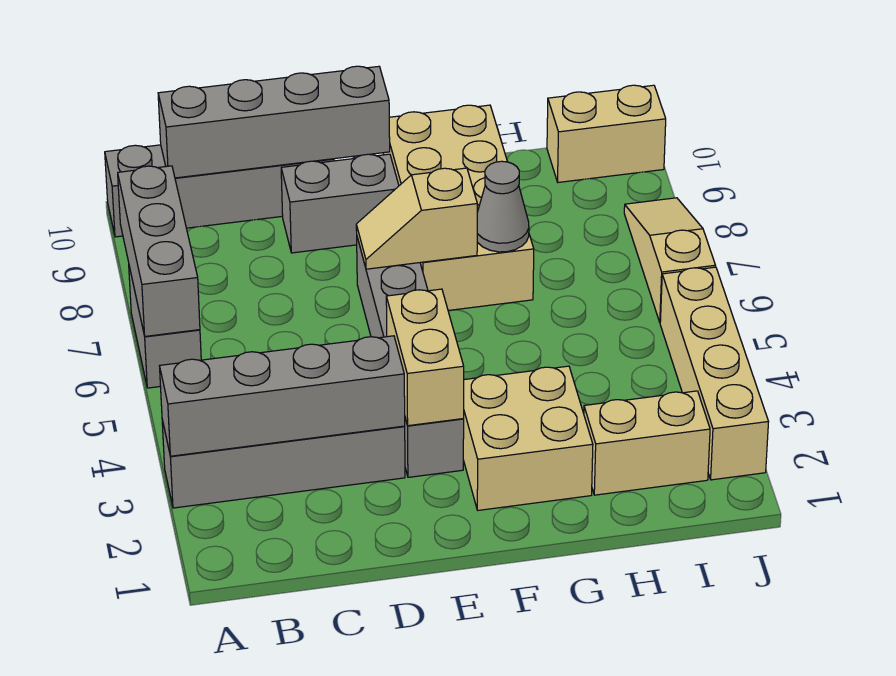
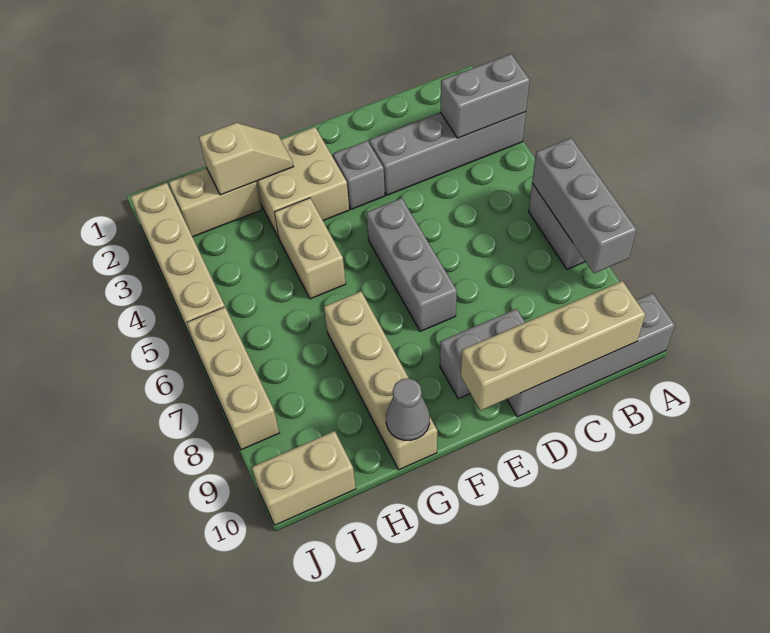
grey brick A3:D3 level 2 -> grey brick A3:B3 level 2
grey brick B10:E10 level 2 -> tan brick B10:E10 level 2
tan brick E3:E4 level 2 -> tan brick G4:G5 level 1
tan slope E7:F7 level 2 top F -> tan slope G2:H2 level 2 top H
tan brick F7:G10 level 1 -> tan brick G7:G10 level 1
grey cone G7 level 2 -> grey cone G10 level 2
tan slope J6:J8 level 1 top 6 -> tan brick J6:J8 level 1

